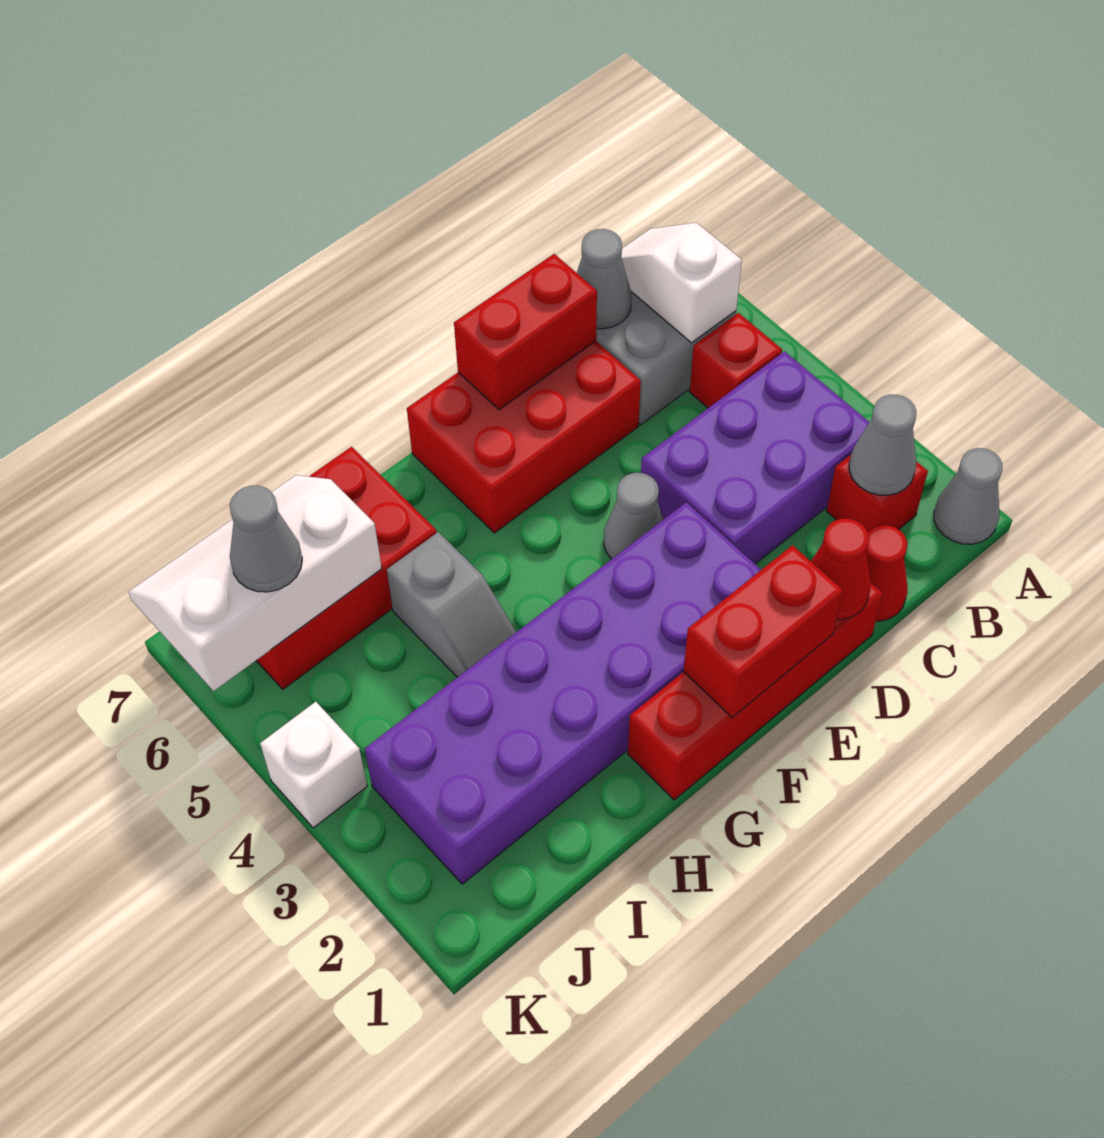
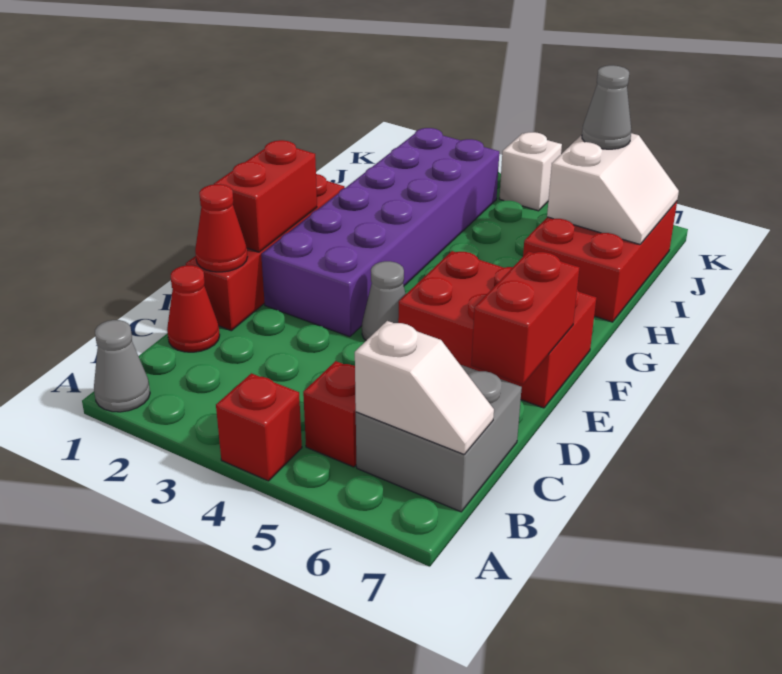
red brick B2 level 1 -> red brick A4 level 1
grey cone B2 level 2 -> none
purple brick B3:D4 level 1 -> none
grey cone C7 level 2 -> none
red brick D6:F7 level 1 -> red brick E5:F7 level 1
grey slope H4:H5 level 1 top 5 -> none
white slope I6:K7 level 2 top 6 -> white slope I6:J7 level 2 top 6

